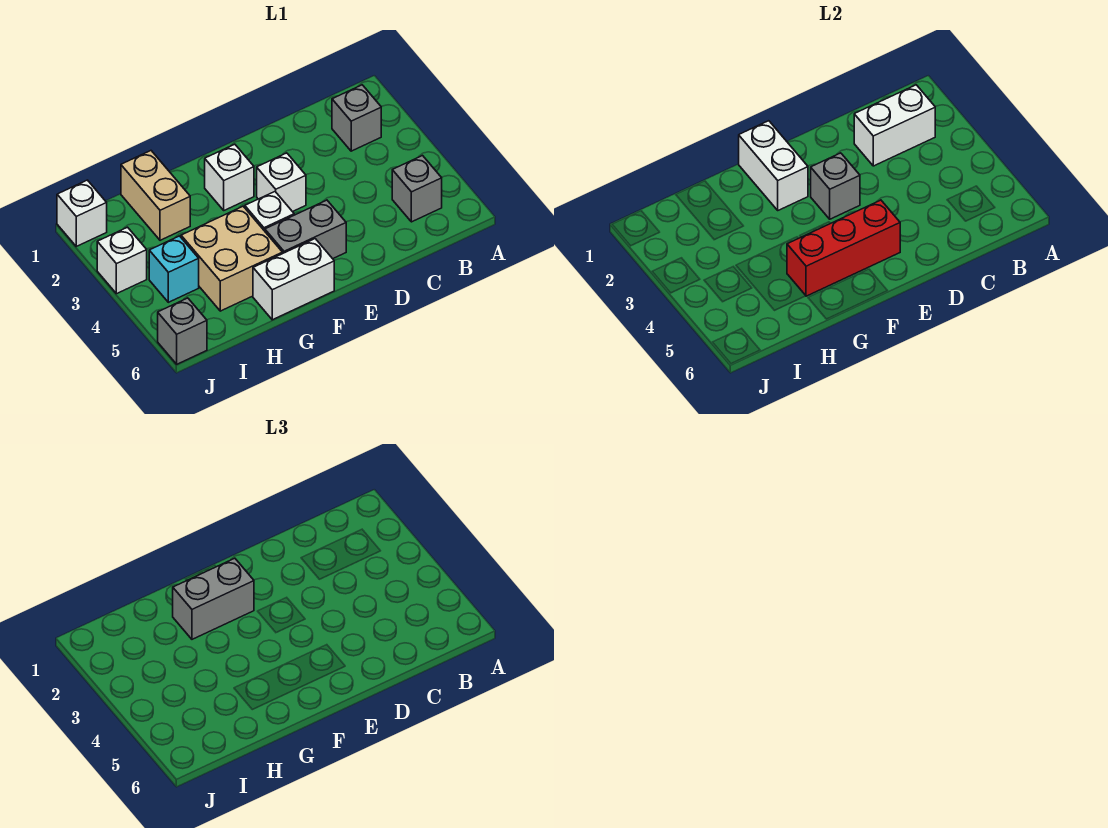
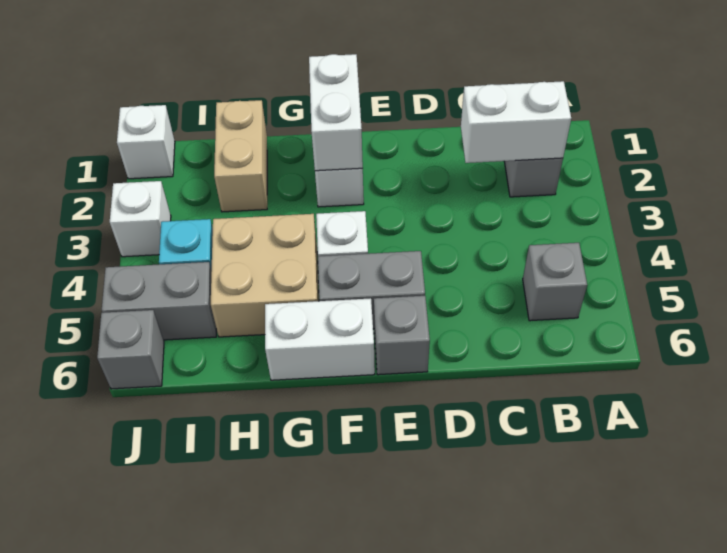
white brick E3 level 1 -> none
grey brick E3 level 2 -> grey brick E6 level 1
red brick E5:G5 level 2 -> none
grey brick F2:G2 level 3 -> grey brick I5:J5 level 1

